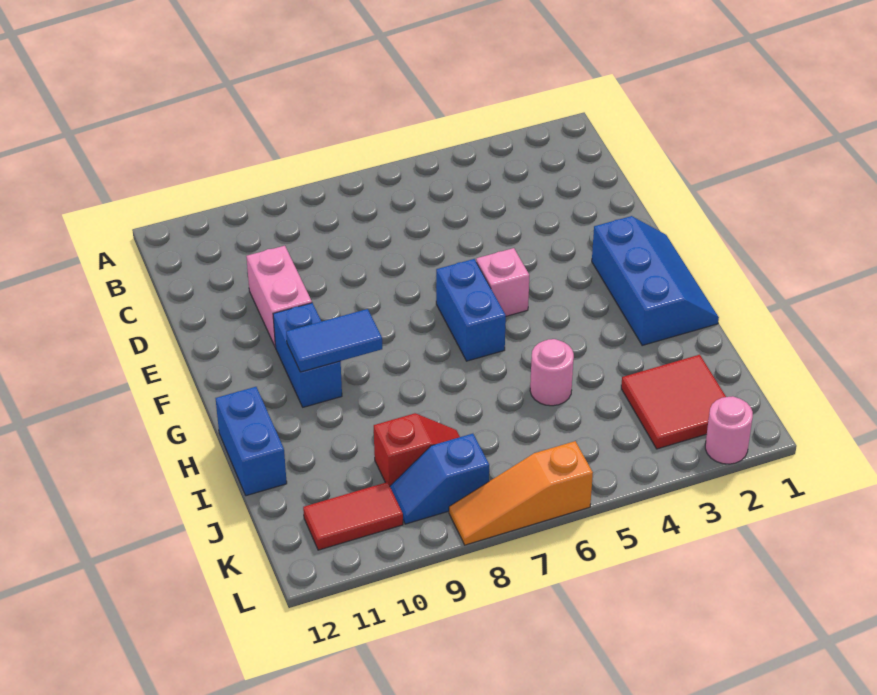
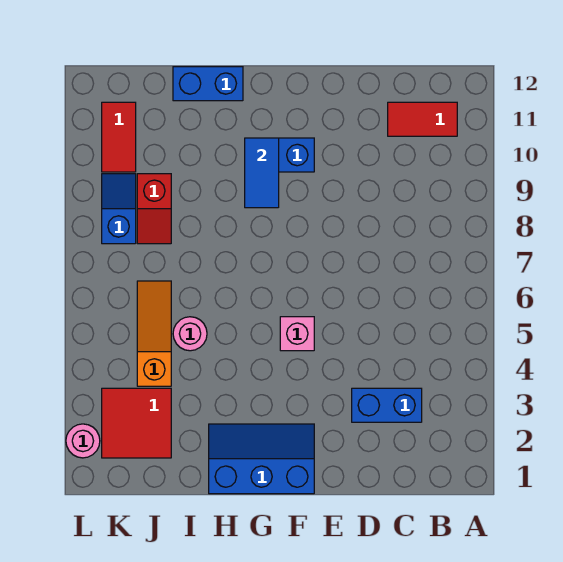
none -> red tile B11:C11 level 1
pink brick D10:E10 level 1 -> none
blue slope F1:H2 level 1 top 2 -> blue slope F1:H2 level 1 top 1
blue brick F6:G6 level 1 -> blue brick C3:D3 level 1
orange slope L6:L8 level 1 top 6 -> orange slope J4:J6 level 1 top 4

